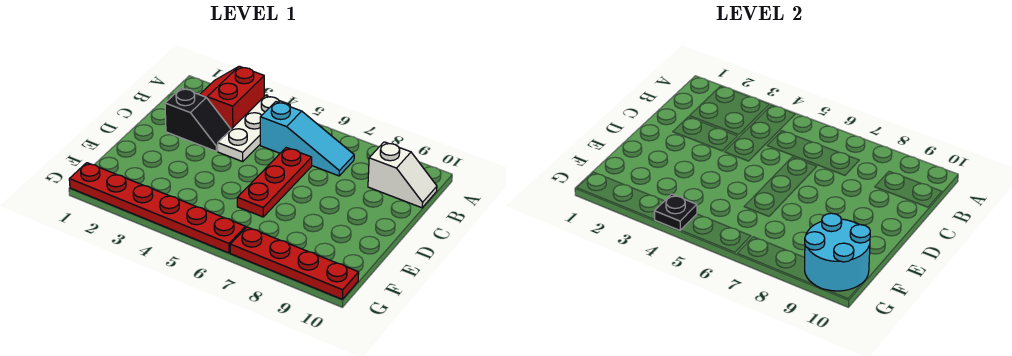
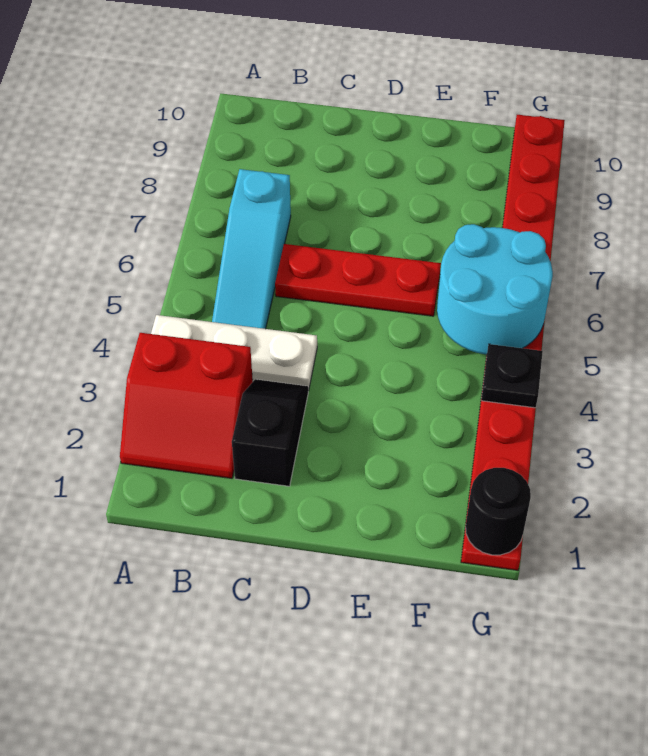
cyan slope B5:B7 level 1 top 5 -> cyan slope B5:B7 level 1 top 7
white slope B9:B10 level 1 top 9 -> none
cyan round brick F9:G10 level 2 -> cyan round brick F5:G6 level 2
none -> black round brick G1 level 2

